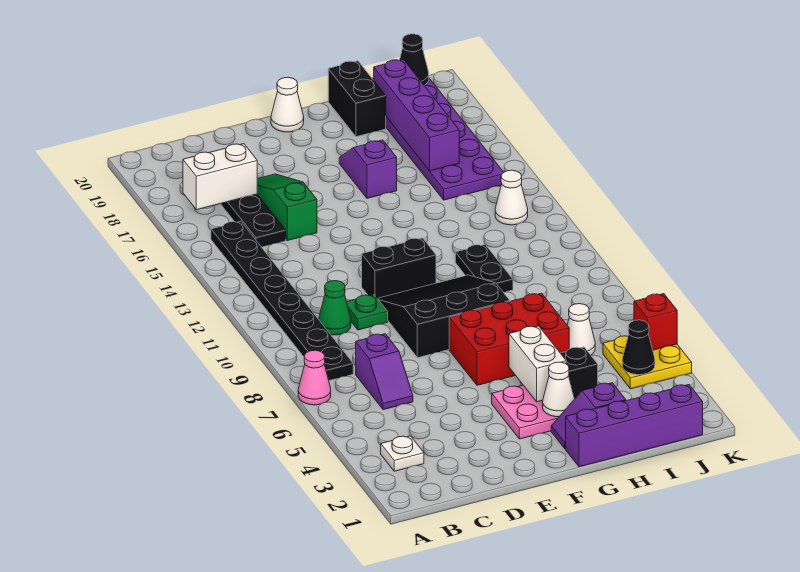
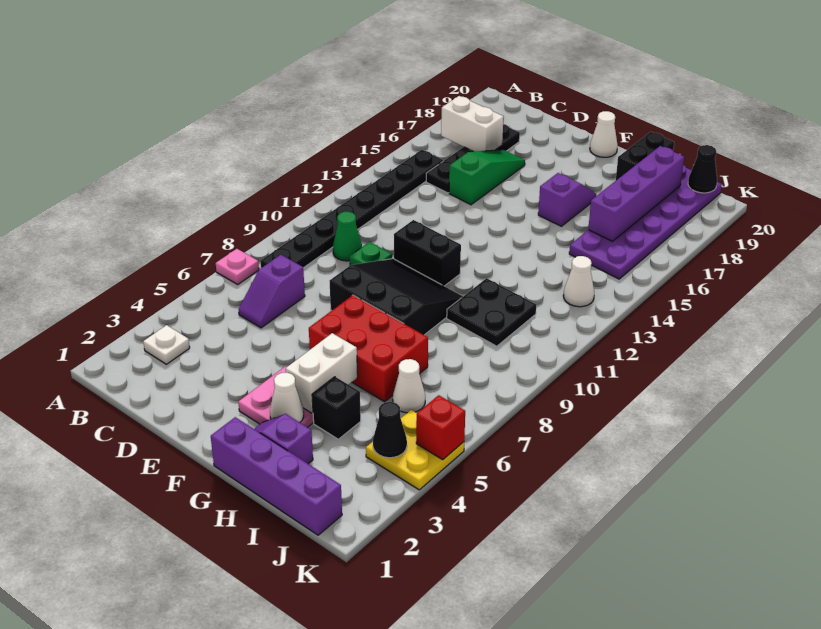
pink cone A7 level 1 -> pink plate A7 level 1
black plate H10:H11 level 1 -> black plate H10:I11 level 1

